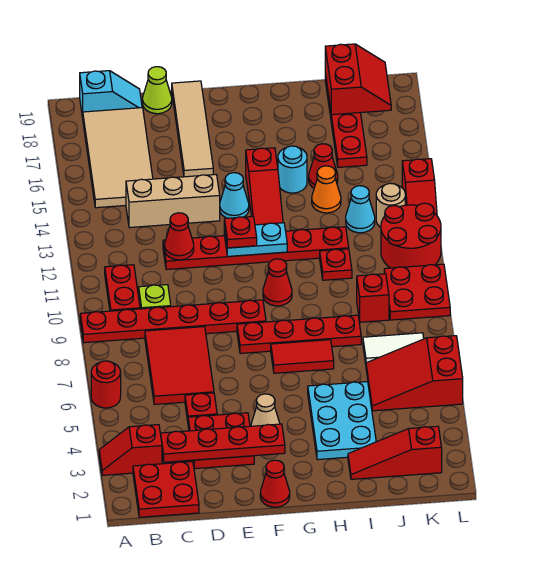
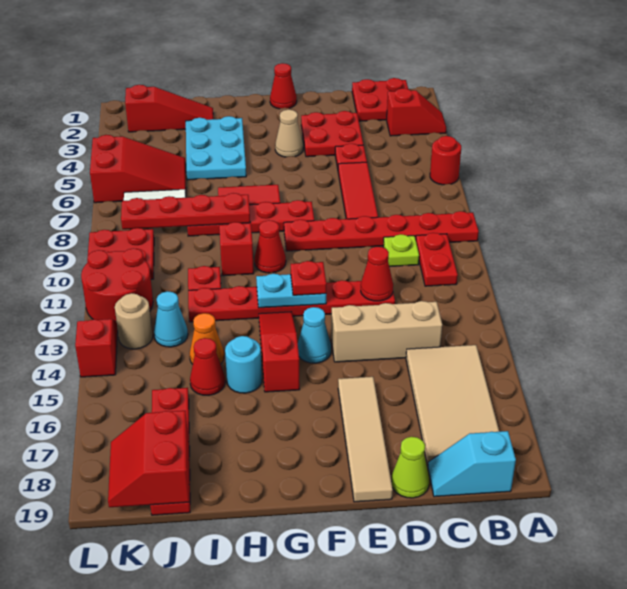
red plate C3:F3 level 2 -> red plate H8:K8 level 2
red tile C6:D8 level 1 -> red tile D6:D8 level 1
red brick J9 level 1 -> red brick H10 level 1

